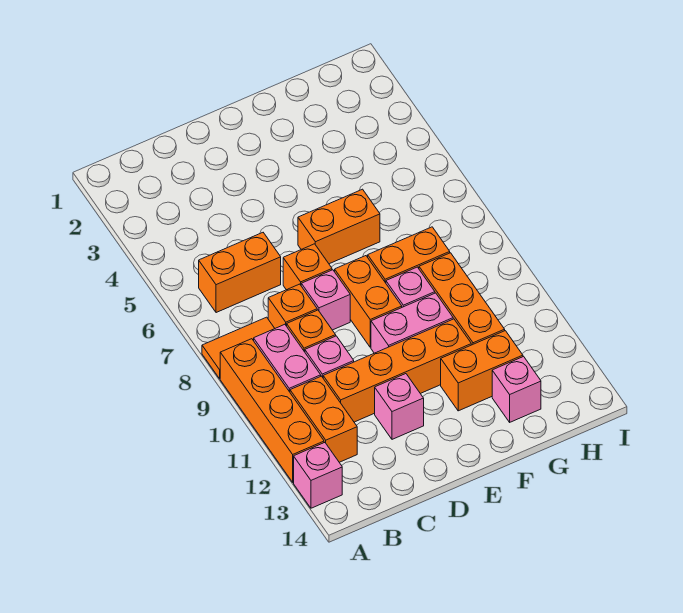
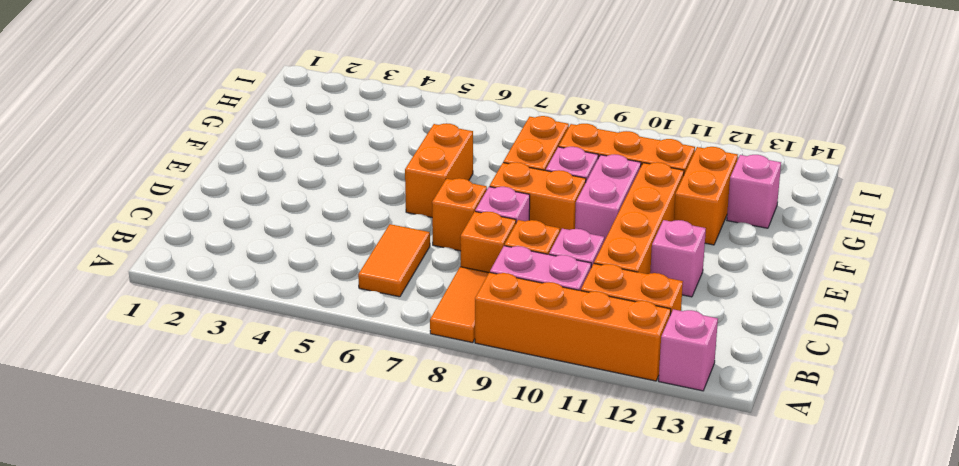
orange brick B6:C6 level 1 -> orange tile B6:C6 level 1

